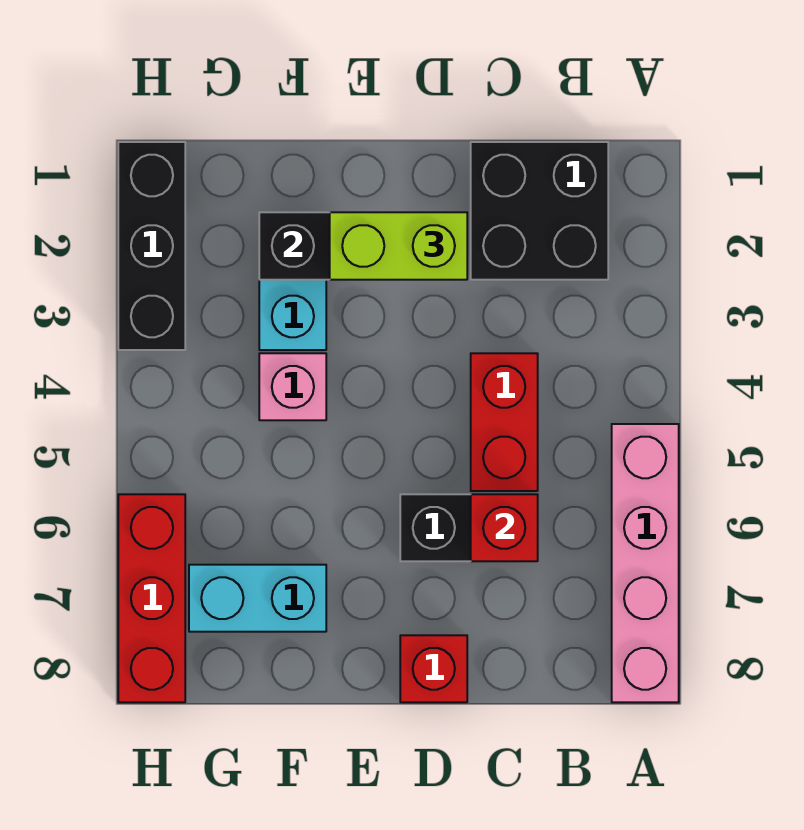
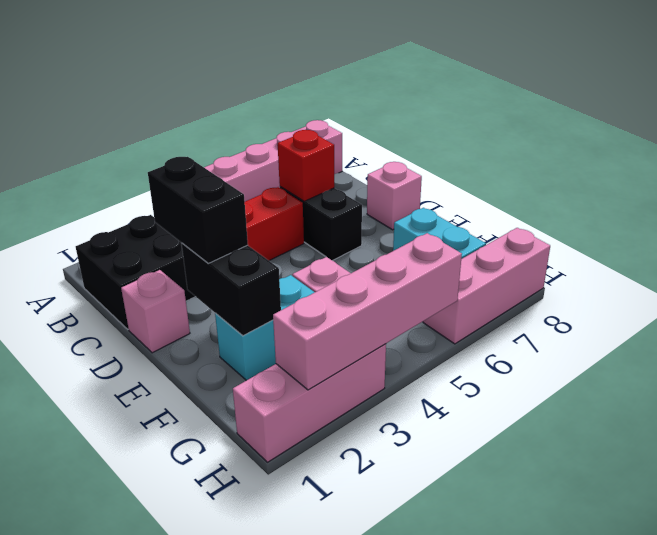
none -> pink brick D1 level 1
lime brick D2:E2 level 3 -> black brick D2:E2 level 3
red brick D8 level 1 -> pink brick D8 level 1
black brick H1:H3 level 1 -> pink brick H1:H3 level 1
none -> pink brick H2:H5 level 2
red brick H6:H8 level 1 -> pink brick H6:H8 level 1

